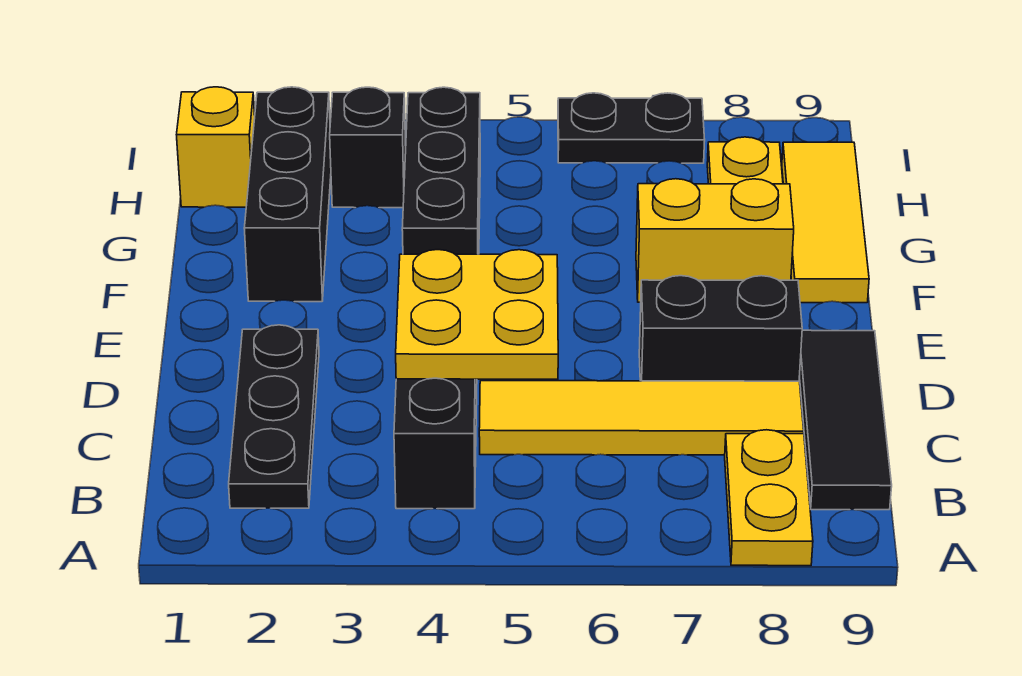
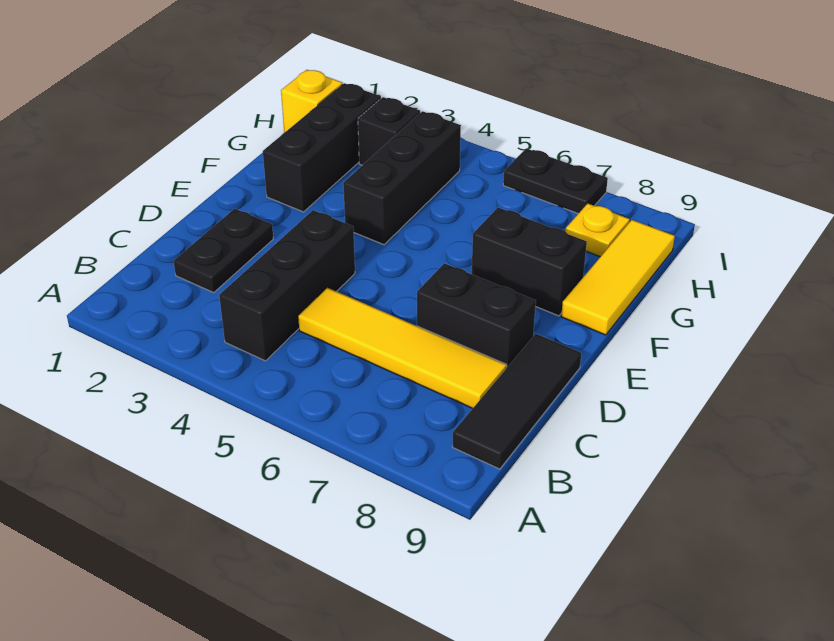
yellow plate A8:B8 level 1 -> none
black plate B2:D2 level 1 -> black plate C2:D2 level 1
yellow plate C4:D5 level 2 -> none
yellow brick F7:F8 level 1 -> black brick F7:F8 level 1

